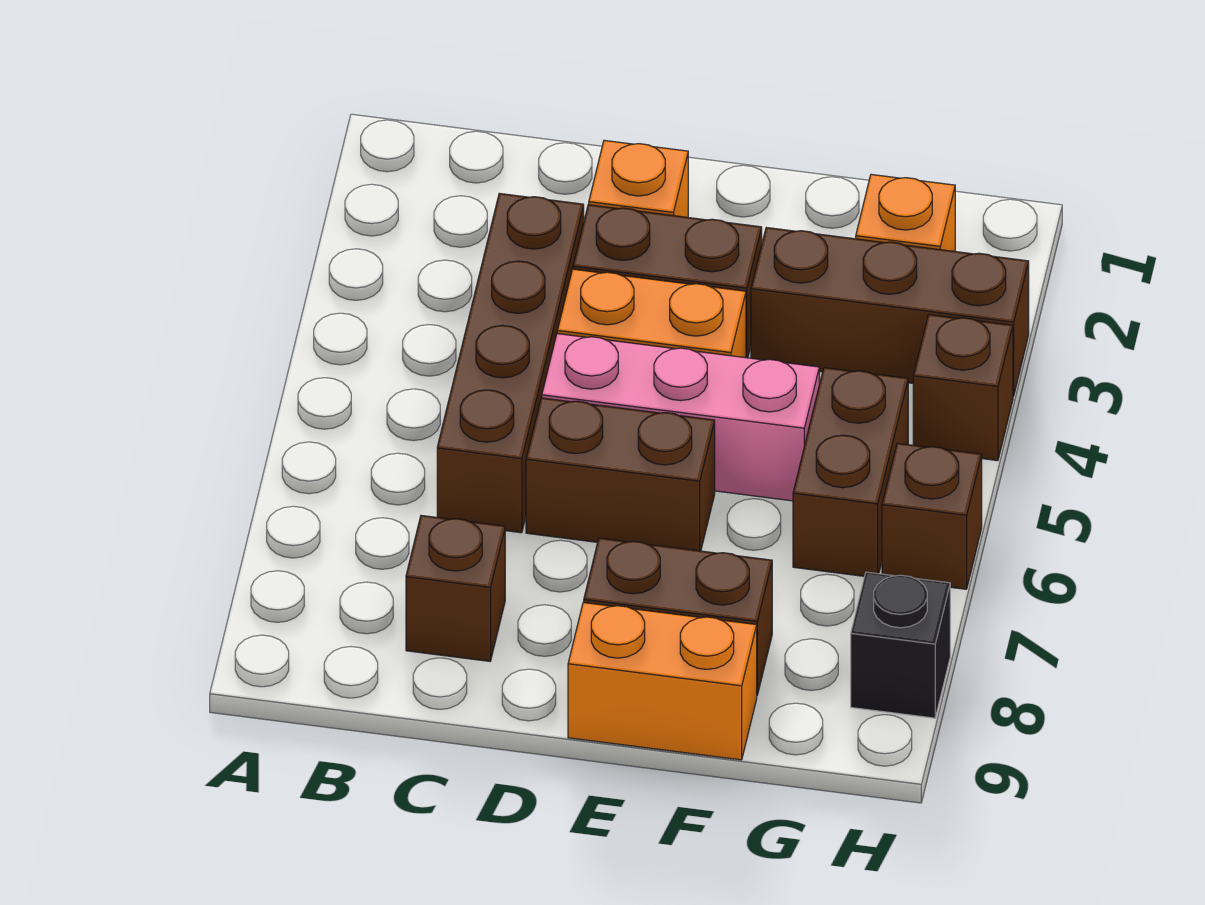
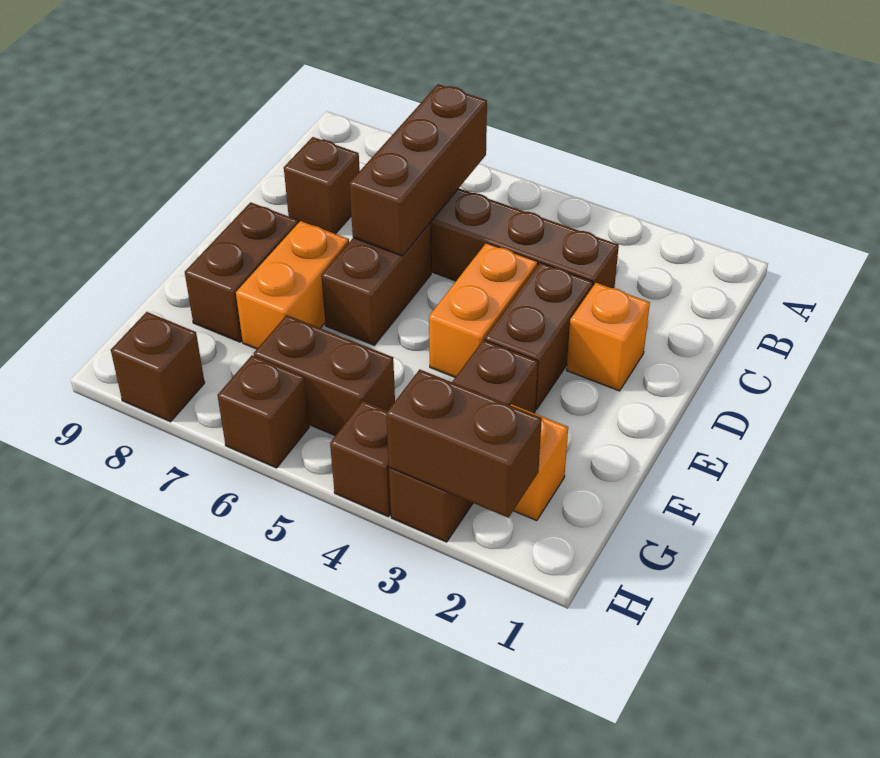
none -> brown brick B6:D6 level 2
pink brick D5:F5 level 1 -> none
orange brick E9:F9 level 1 -> orange brick E7:F7 level 1
none -> brown brick H2:H3 level 2
black brick H8 level 1 -> brown brick H8 level 1

